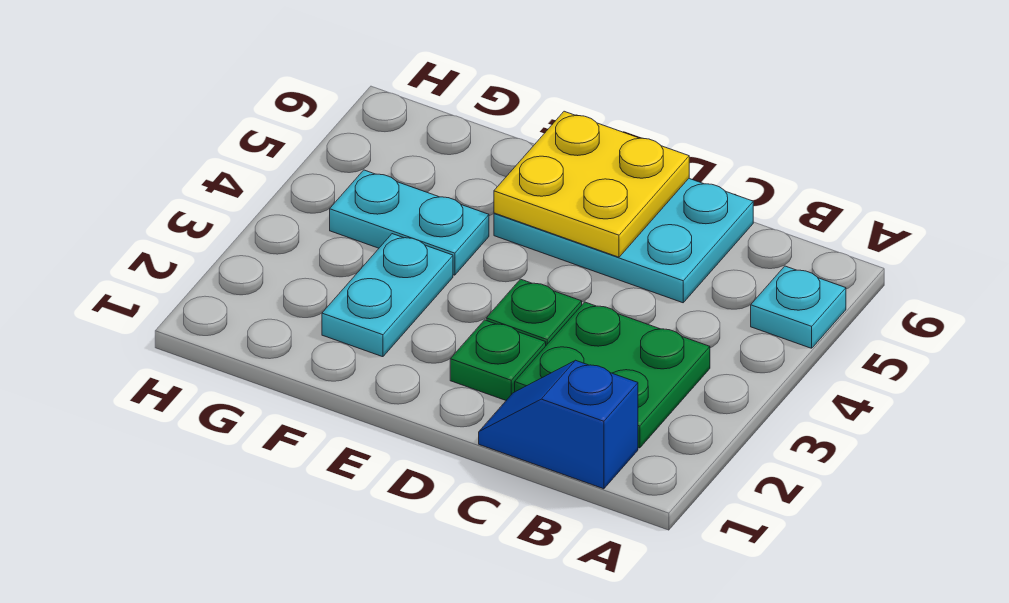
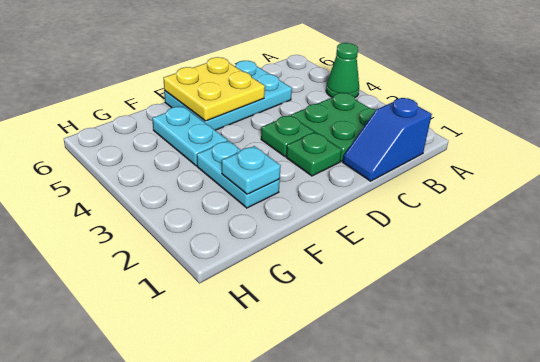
none -> green cone A4 level 1
cyan plate A5 level 1 -> cyan plate F2 level 2
cyan plate F4:G4 level 1 -> cyan plate F4:F5 level 1

